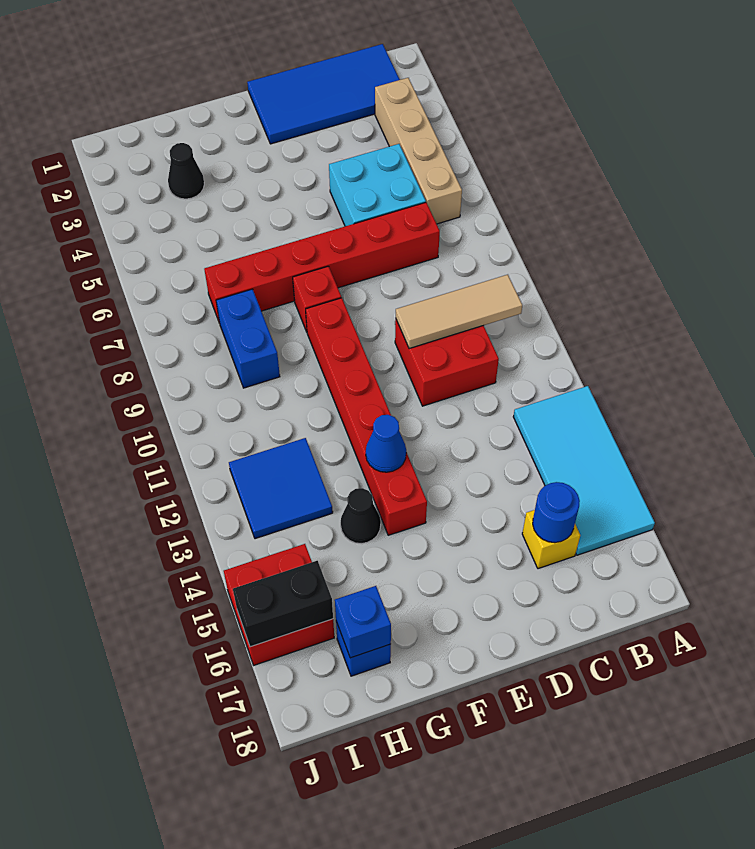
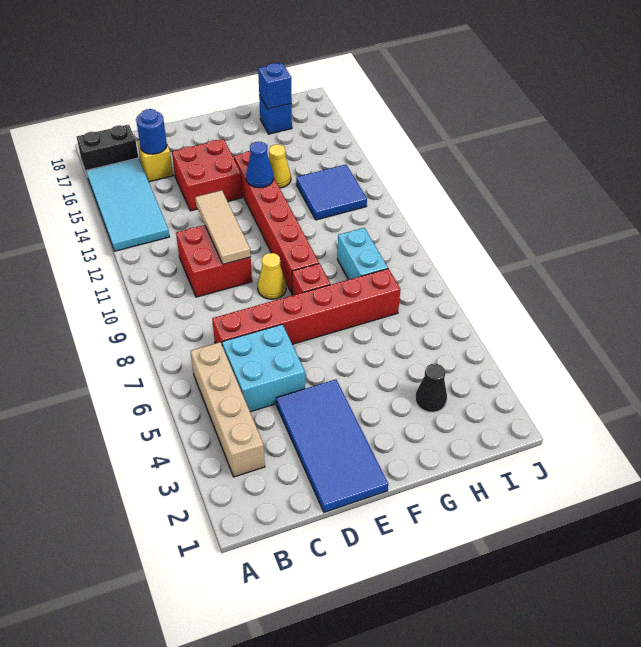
blue tile B1:E2 level 1 -> blue tile D1:E4 level 1
tan tile B10:D10 level 2 -> tan tile D10:D12 level 2
none -> yellow cone E9 level 1
black cone G14 level 1 -> yellow cone G14 level 1
blue brick H8:H9 level 1 -> cyan brick H8:H9 level 1
red brick I15:J16 level 1 -> red brick D14:E15 level 1
black brick I16:J16 level 2 -> black brick A17:B17 level 1

